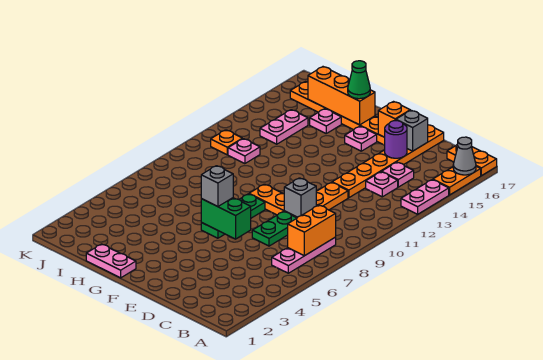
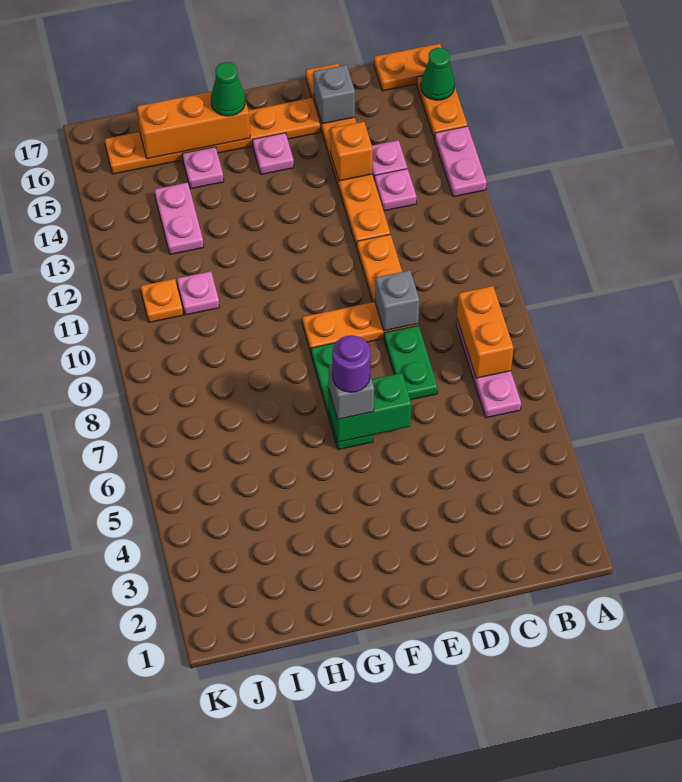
grey cone A16 level 2 -> green cone A16 level 2
purple round brick D15 level 2 -> purple round brick F6 level 4
orange brick E16 level 2 -> orange brick D14 level 2
pink plate G1:H1 level 1 -> none

